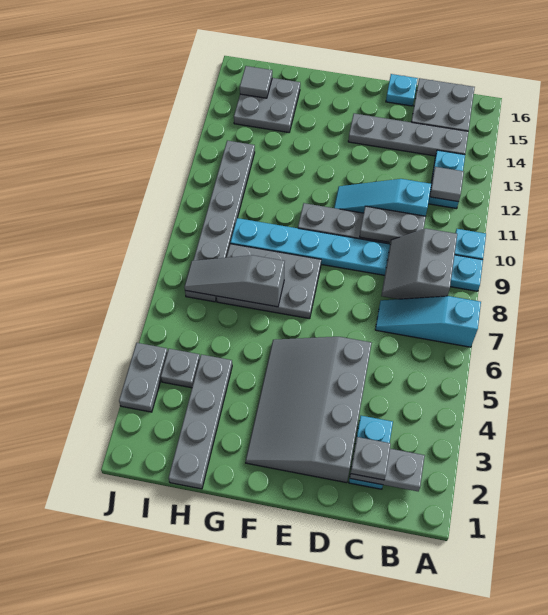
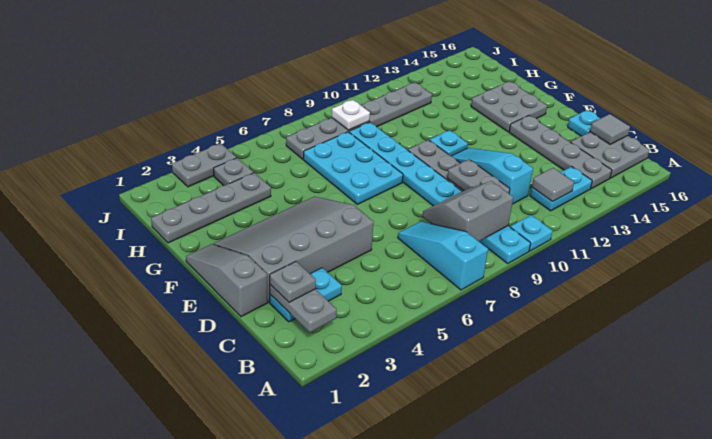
grey plate F7:H8 level 1 -> cyan plate F7:H8 level 1
none -> cyan plate F11 level 1
grey slope G7:I7 level 2 top G -> grey slope D1:F1 level 1 top D
grey plate H14:I15 level 1 -> grey plate F14:G15 level 1
none -> white plate I9 level 2
grey tile I15 level 2 -> grey tile C16 level 2

